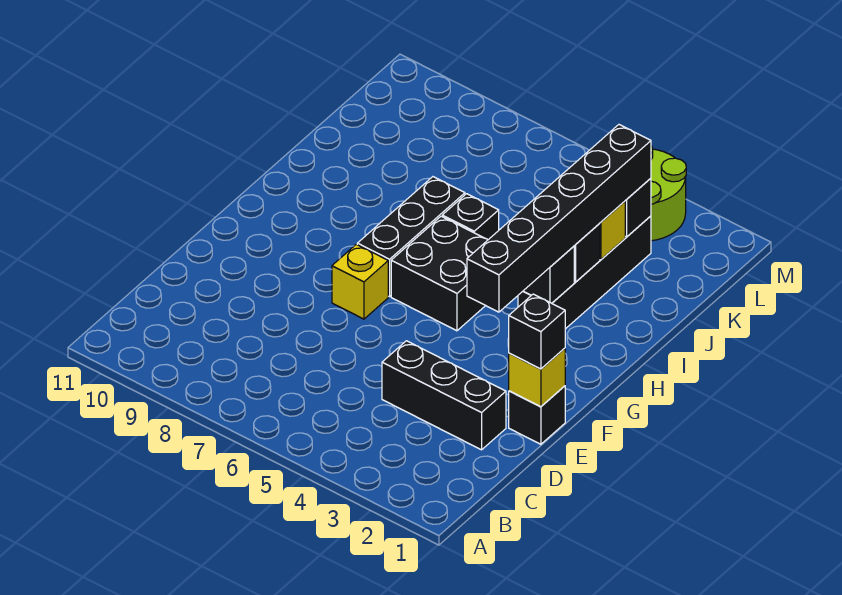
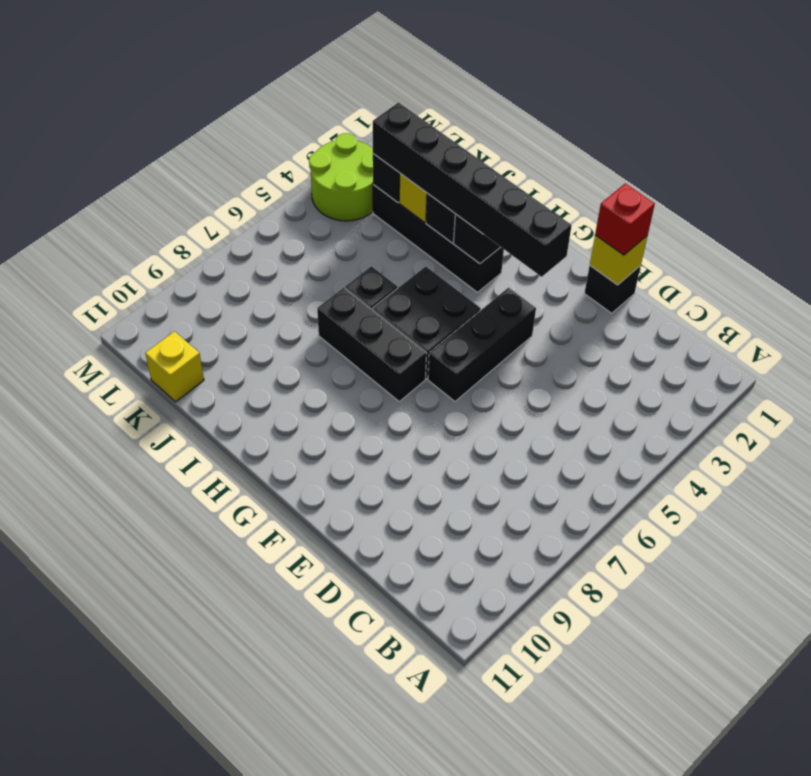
black brick D2:D4 level 1 -> black brick F4:F6 level 1
black brick E1 level 3 -> red brick E1 level 3
yellow brick F7 level 1 -> yellow brick K11 level 1

